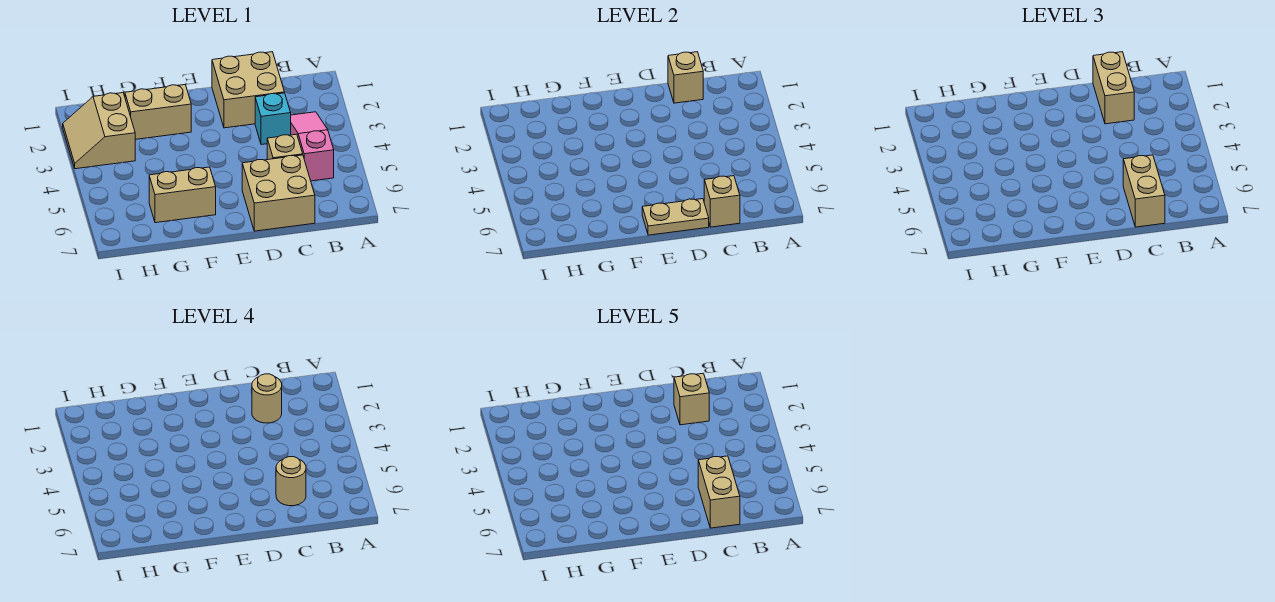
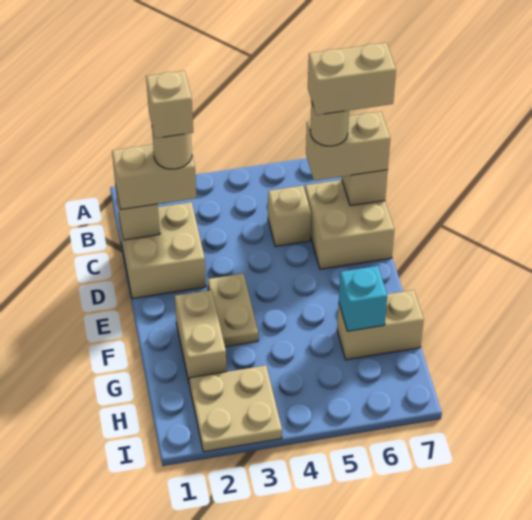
pink slope B3:B5 level 1 top 5 -> none
cyan brick C3 level 1 -> cyan brick G6 level 2
tan plate D7:E7 level 2 -> tan plate E3:F3 level 1
tan brick F6:G6 level 1 -> tan brick G6:G7 level 1
tan slope H2:I3 level 1 top H -> tan plate H2:I3 level 1

